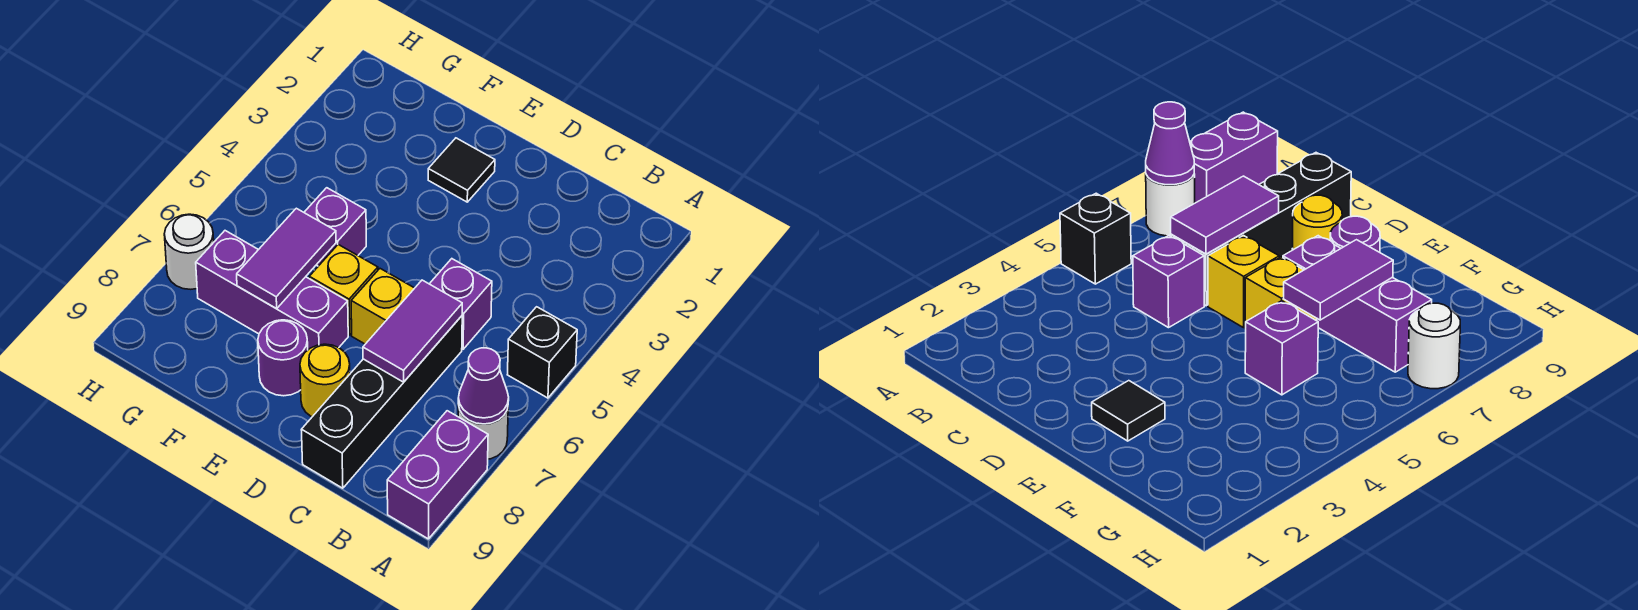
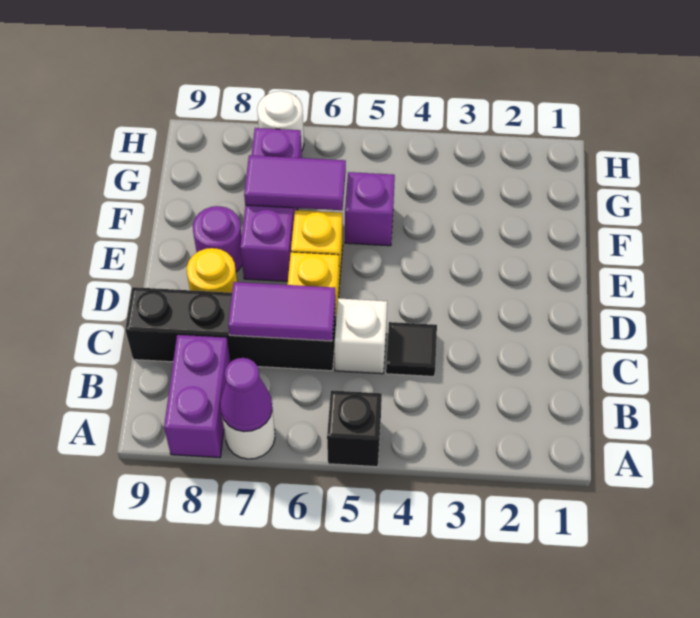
purple brick A8:A9 level 1 -> purple brick A8:B8 level 1
purple brick C5 level 1 -> white brick C5 level 1
black tile E2 level 1 -> black tile C4 level 1

